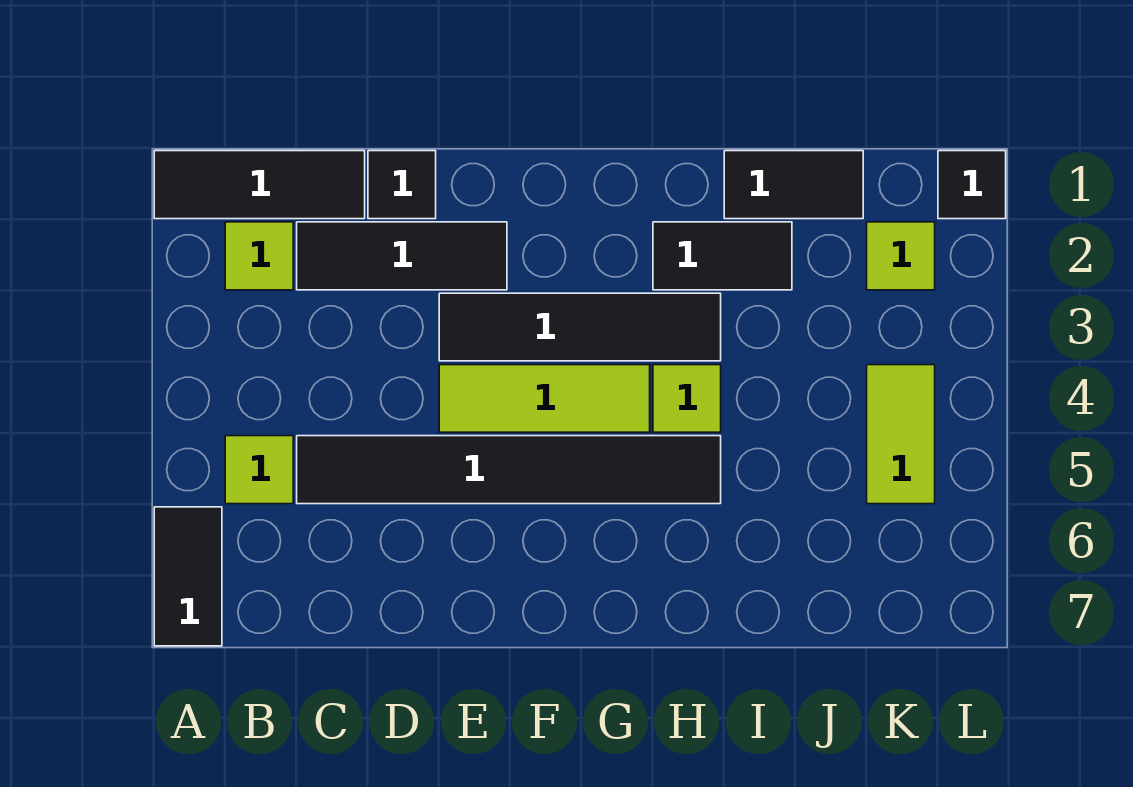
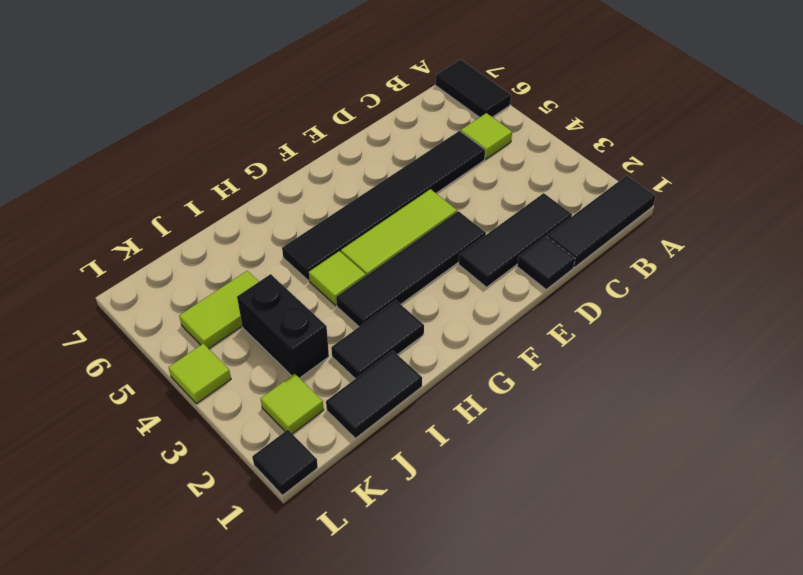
lime tile B2 level 1 -> lime tile L4 level 1
none -> black brick J3:J4 level 1
lime tile K4:K5 level 1 -> lime tile J5:K5 level 1

